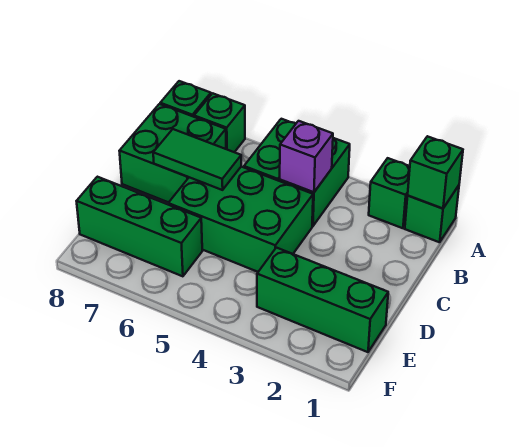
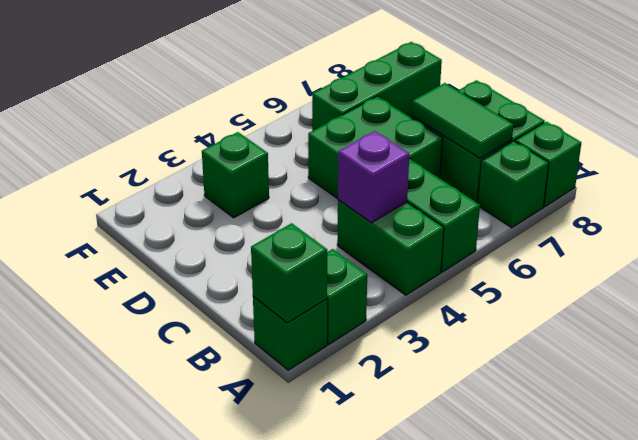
green brick C4:D6 level 1 -> green brick C5:D6 level 1
green tile C6:C7 level 2 -> green tile B7:C7 level 2
green brick E1:E3 level 1 -> green brick E3 level 1

